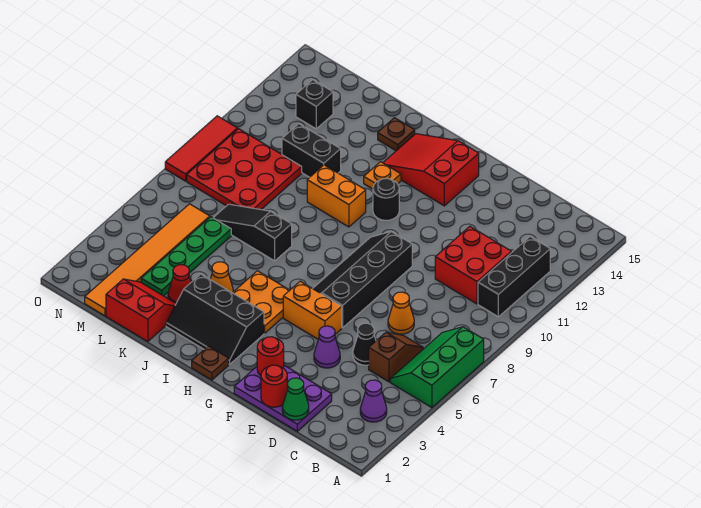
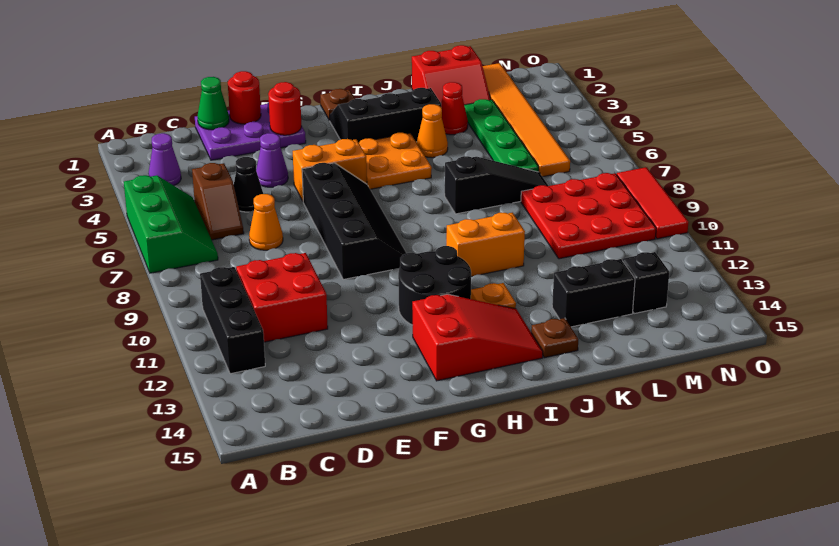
black round brick H11 level 1 -> black round brick G11:H12 level 1
black brick K11:L11 level 1 -> black brick K13:L13 level 1

